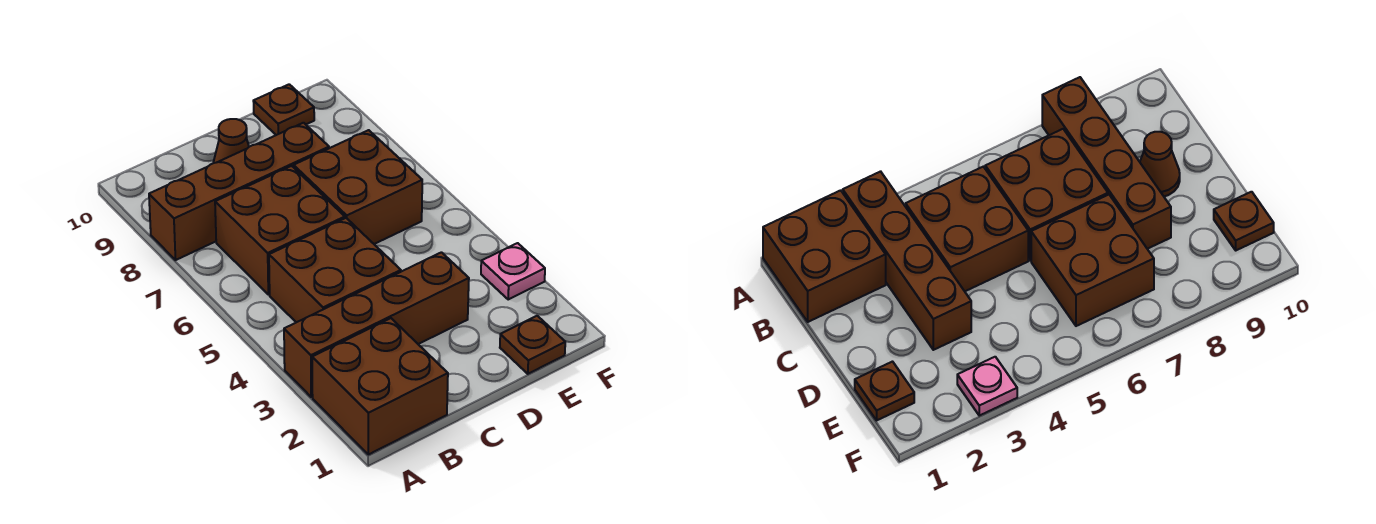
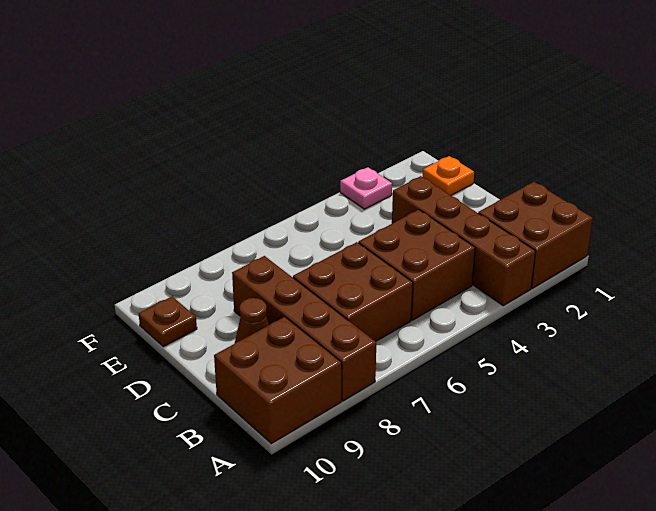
brown brick D6:E7 level 1 -> brown brick A9:B10 level 1
brown plate E1 level 1 -> orange plate E1 level 1

